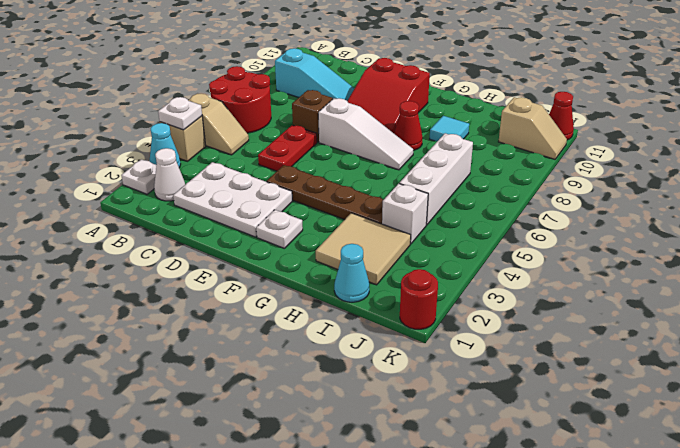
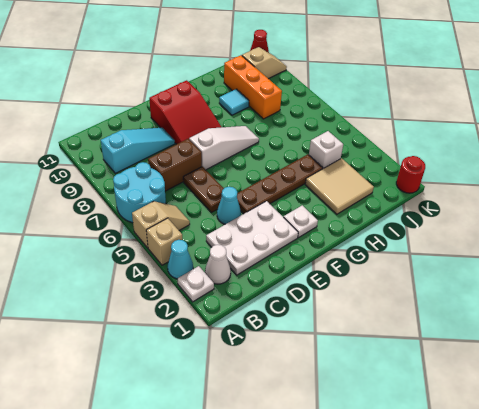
white plate A4 level 2 -> none
red round brick A6:B7 level 1 -> cyan round brick A6:B7 level 1
red plate D5:D6 level 1 -> brown plate D5:D6 level 1
brown brick D7 level 1 -> brown brick C7:D7 level 1
red cone G8 level 1 -> none
cyan cone I1 level 1 -> cyan cone D4 level 1
white brick I5:I7 level 1 -> none
none -> orange brick I8:I10 level 1

